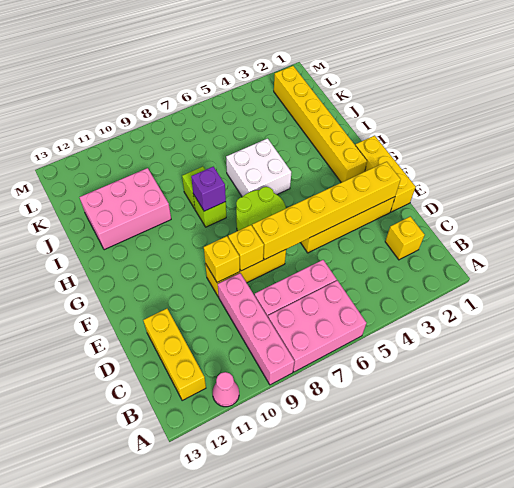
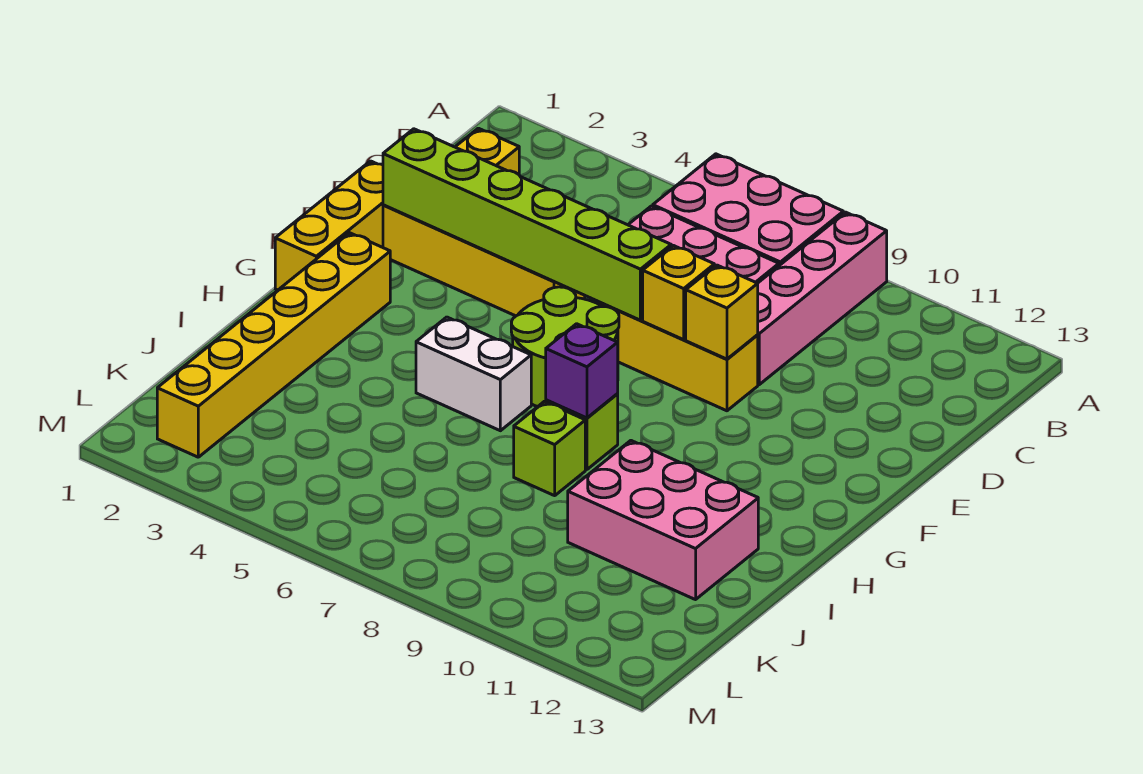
pink cone A11 level 1 -> none
yellow brick B12:D12 level 1 -> none
yellow brick E2:E7 level 2 -> lime brick E2:E7 level 2
white brick H5:I6 level 1 -> white brick H5:H6 level 1

